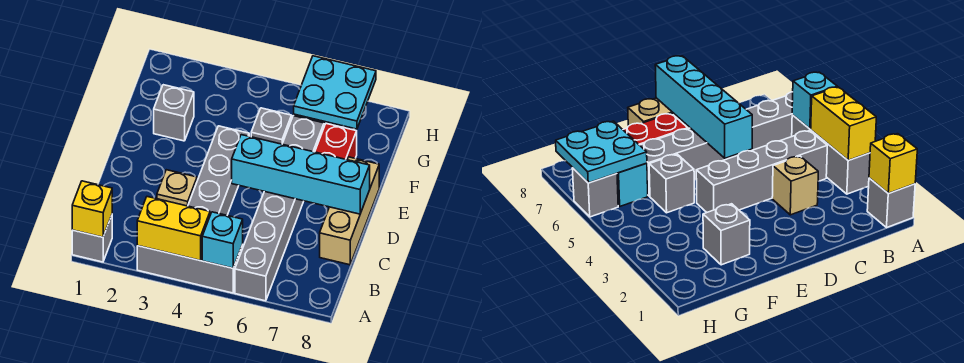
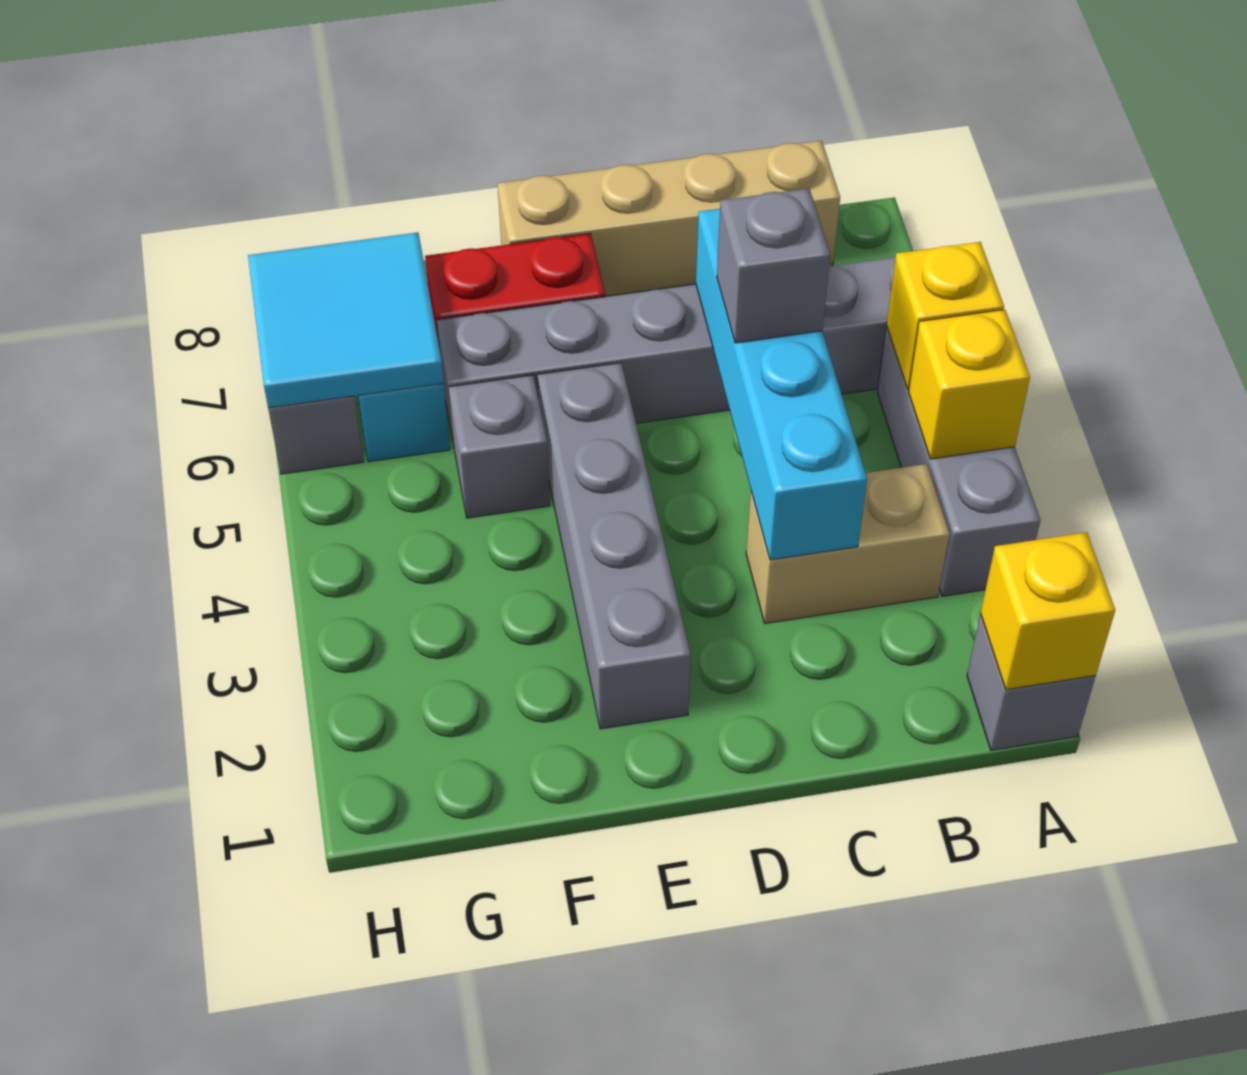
yellow brick A3:A4 level 2 -> yellow brick A4 level 2
cyan brick A5 level 2 -> yellow brick A5 level 2
grey brick B4:E4 level 1 -> grey brick E2:E5 level 1
tan brick C3 level 1 -> tan brick B3:C3 level 1
tan brick C8:E8 level 1 -> tan brick B8:E8 level 1
cyan brick D5:D8 level 2 -> cyan brick C3:C6 level 2
grey brick F2 level 1 -> grey brick C5 level 3
cyan plate G6:H7 level 2 -> cyan tile G6:H7 level 2

